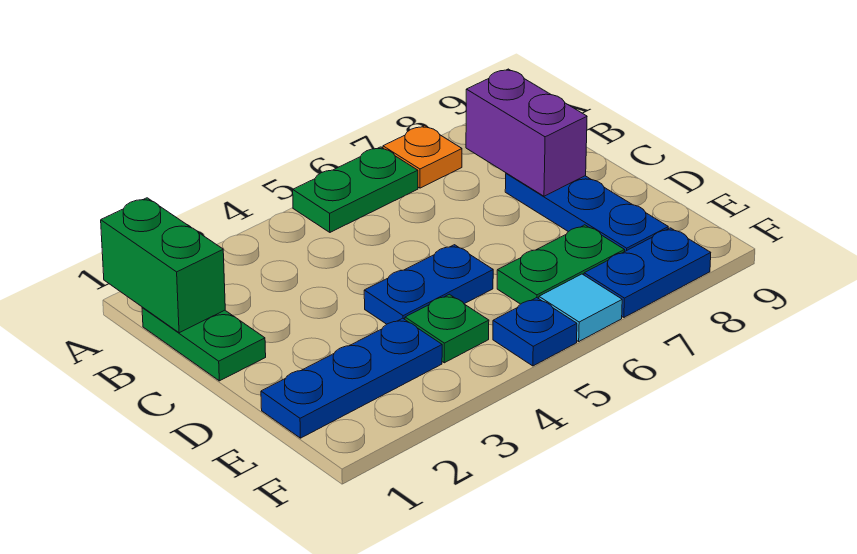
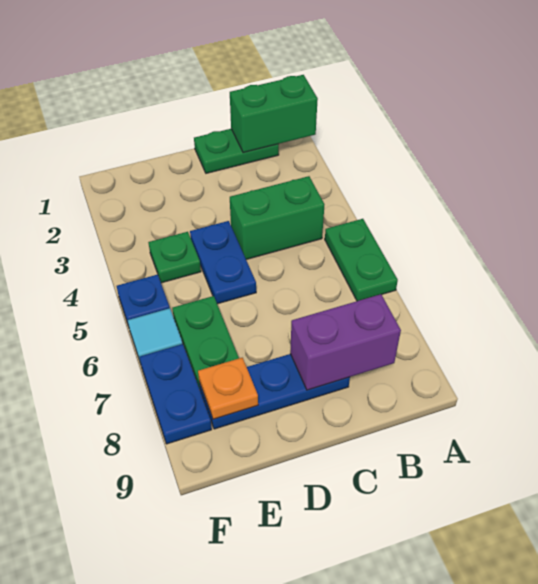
orange plate A7 level 1 -> orange plate E8 level 2
none -> green brick B4:C4 level 1
blue plate E1:E3 level 1 -> none

